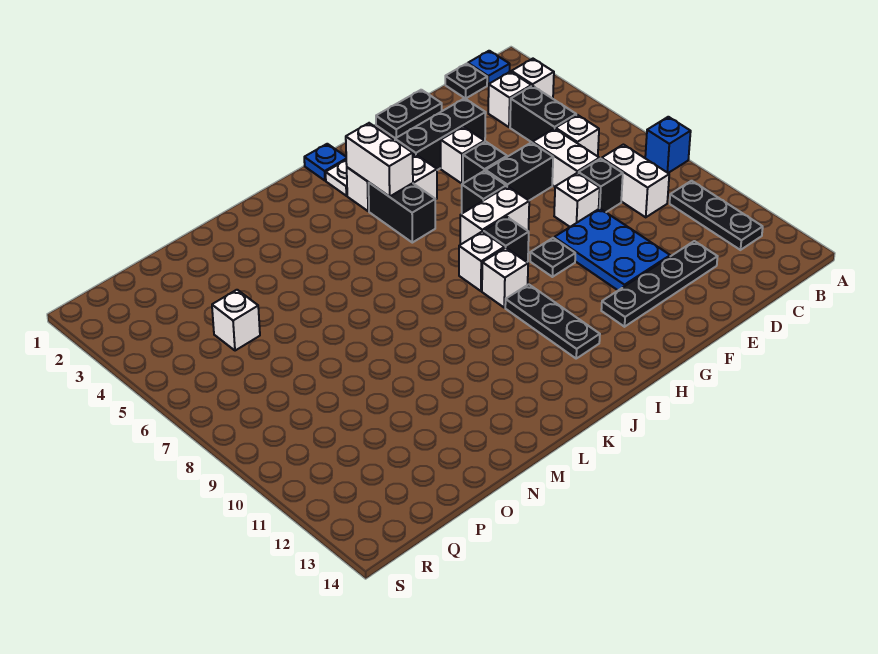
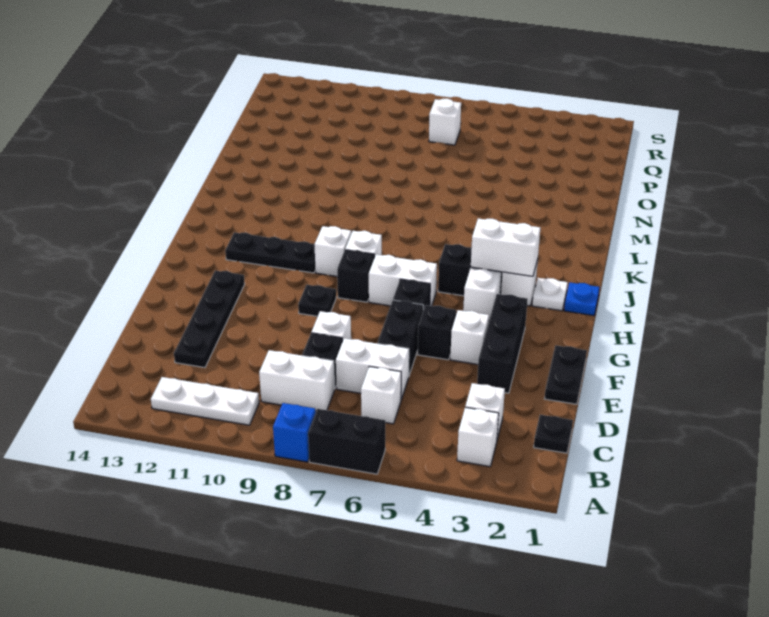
blue plate B1 level 1 -> none
black plate B10:B12 level 1 -> white plate B10:B12 level 1
black brick C4:C5 level 1 -> black brick A6:A7 level 1
blue plate E9:F11 level 1 -> none
white brick G7:H7 level 1 -> white brick H6:H7 level 1
white brick P5 level 1 -> white brick Q7 level 1

